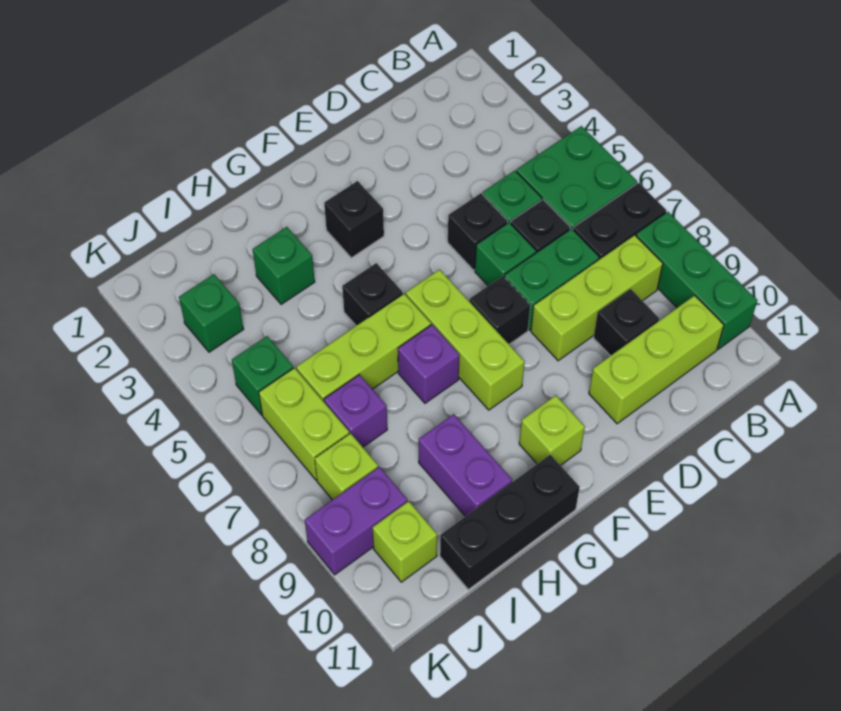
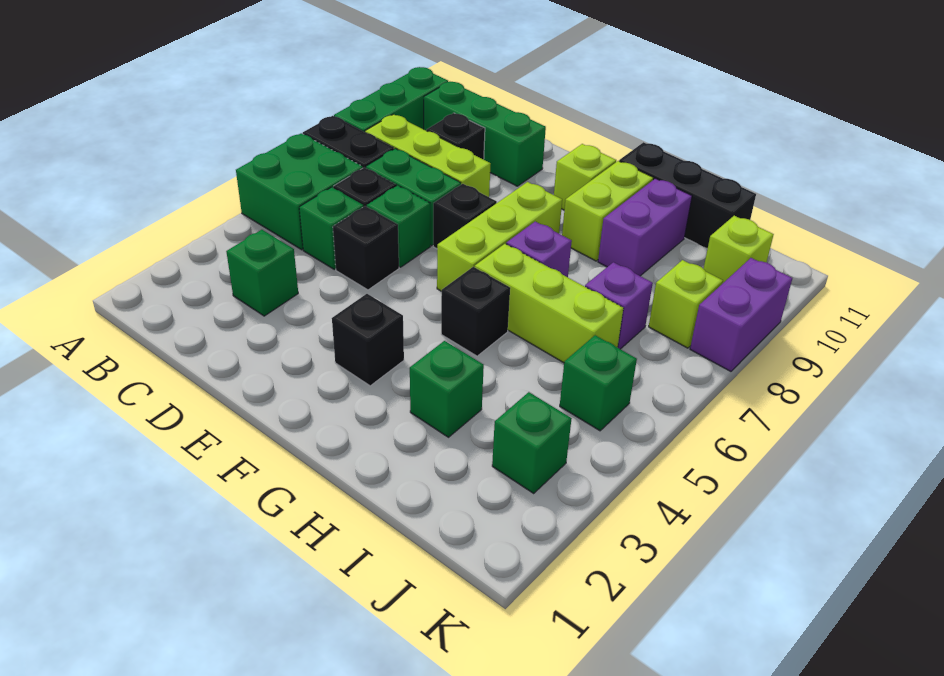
lime brick B10:D10 level 1 -> green brick B10:D10 level 1
none -> green brick C3 level 1
lime brick J6:J7 level 1 -> lime brick G9:G10 level 1
purple brick J9:K9 level 1 -> purple brick K8:K9 level 1

